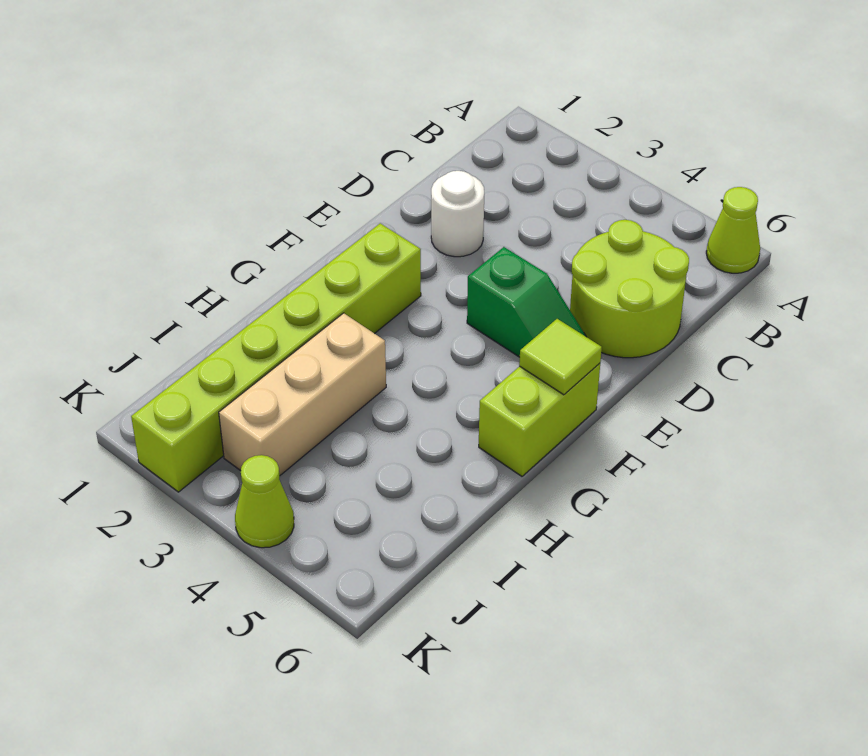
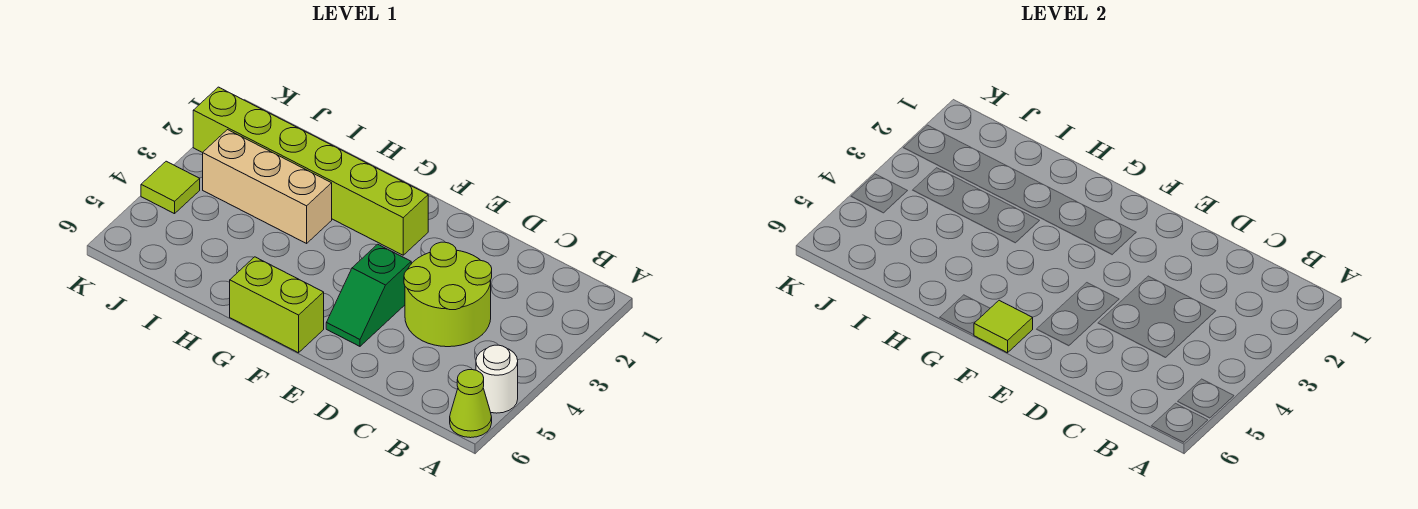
lime round brick C5:D6 level 1 -> lime round brick C3:D4 level 1
white round brick D2 level 1 -> white round brick A5 level 1
lime cone K4 level 1 -> lime tile K4 level 1

